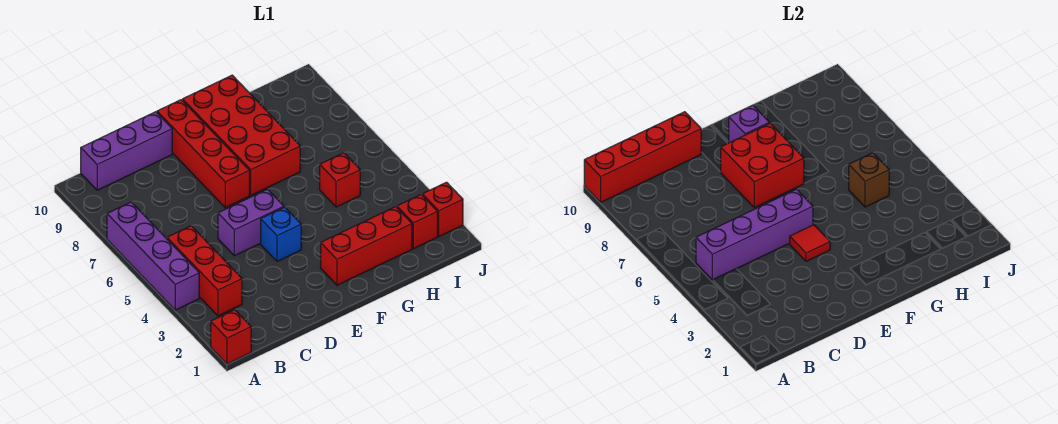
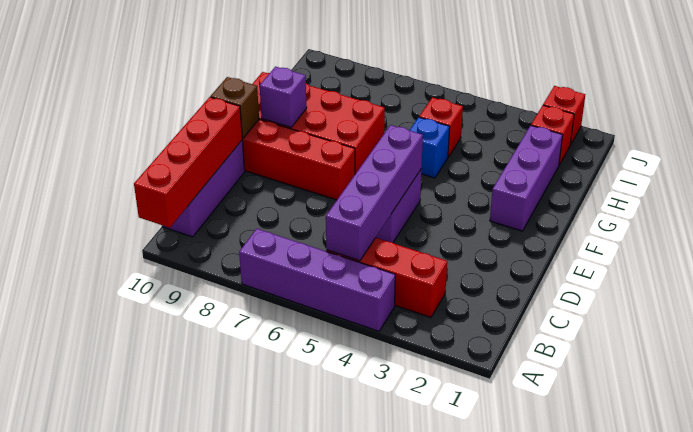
red brick A1 level 1 -> none
blue brick E4 level 1 -> blue brick G5 level 1
red tile E4 level 2 -> none
red brick E7:F8 level 2 -> none
red brick F2:H2 level 1 -> purple brick F2:H2 level 1
brown brick H5 level 2 -> brown brick E10 level 2

